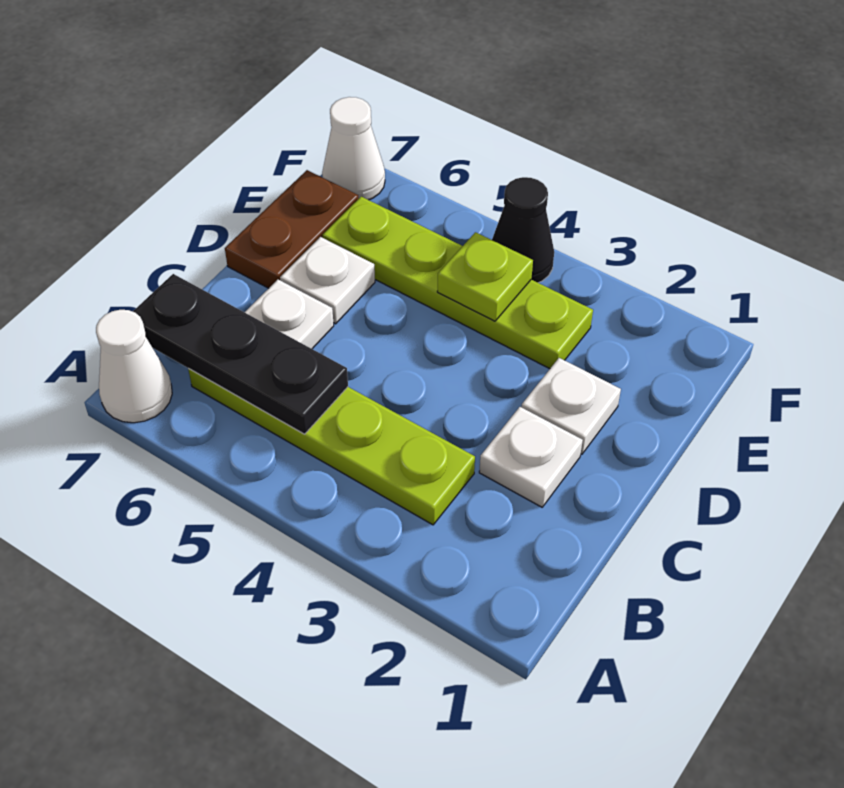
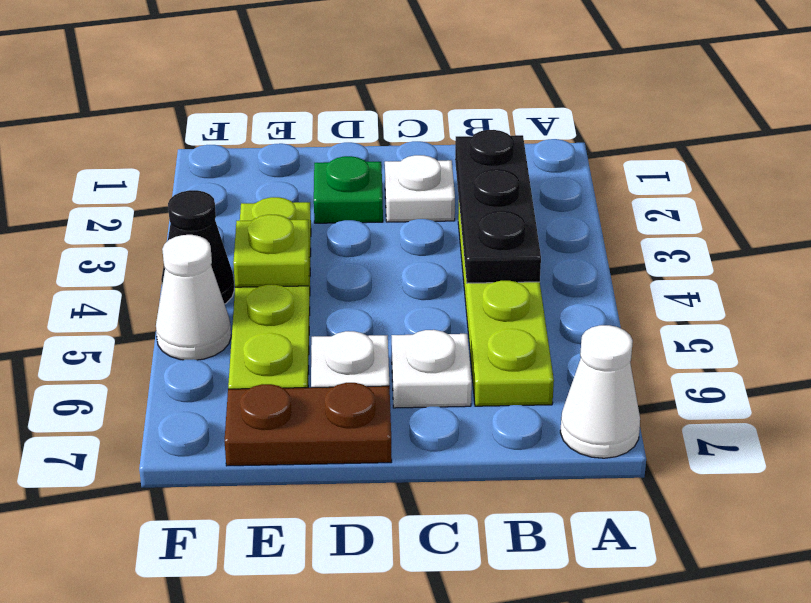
black plate B5:B7 level 2 -> black plate B2:B4 level 2
white plate D2 level 1 -> green plate D2 level 1
white cone F7 level 1 -> white cone F5 level 1

